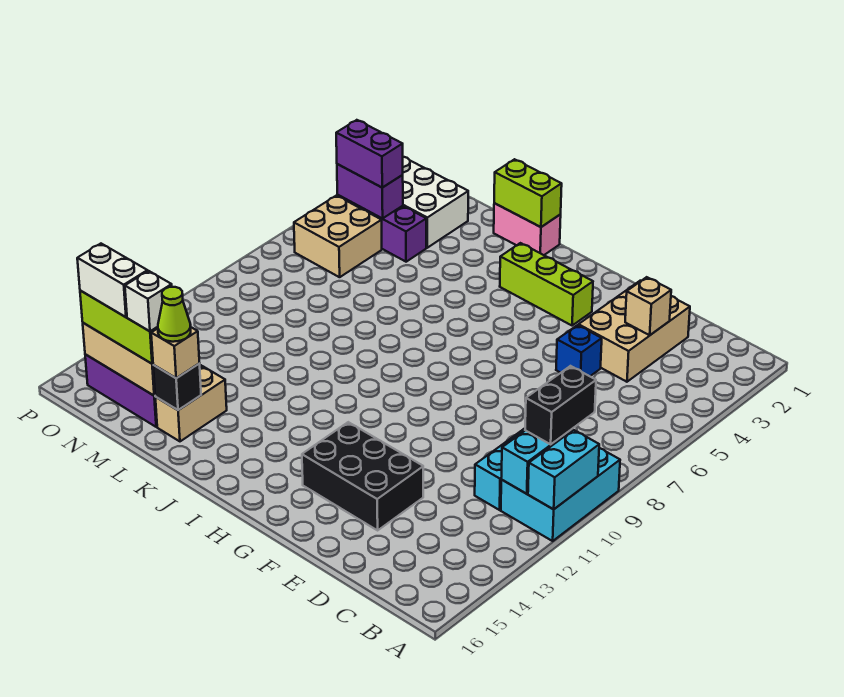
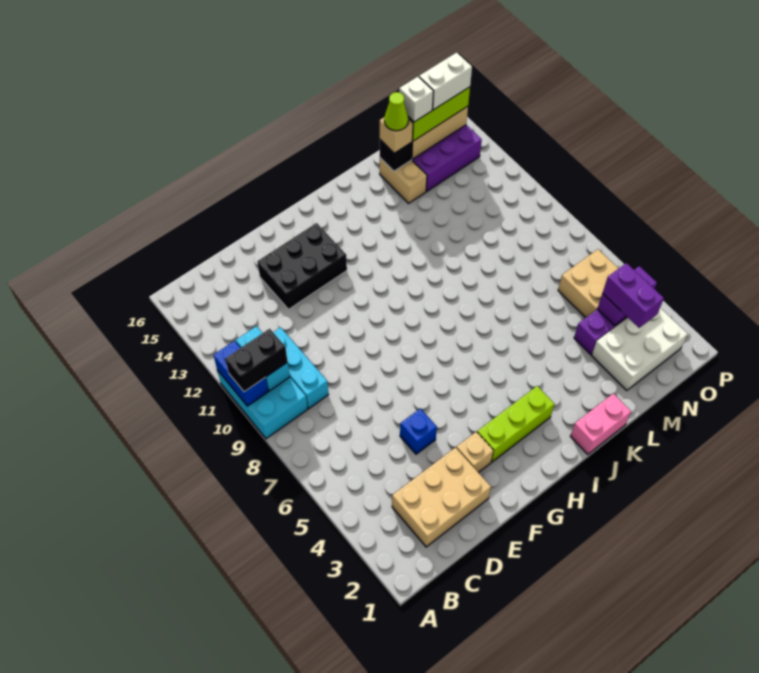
cyan brick A10:A11 level 2 -> blue brick A10:A11 level 2
black brick B9:B10 level 3 -> black brick A10:B10 level 3
tan brick D2:E4 level 1 -> tan brick C2:E3 level 1
tan brick D3 level 2 -> tan brick F3 level 1
lime brick J1:K1 level 2 -> none
purple brick N4:O4 level 3 -> purple brick N3:N4 level 3

